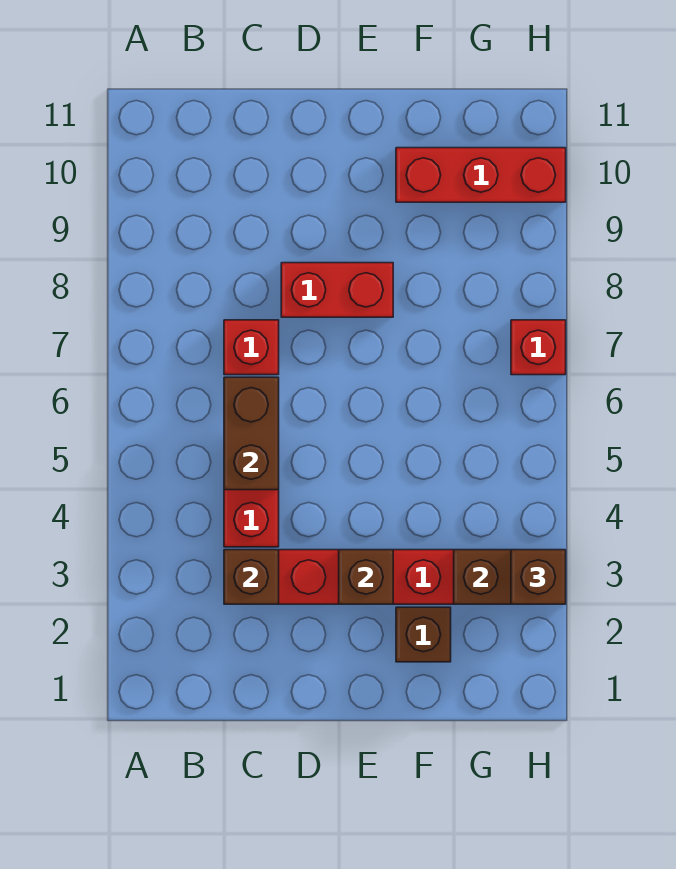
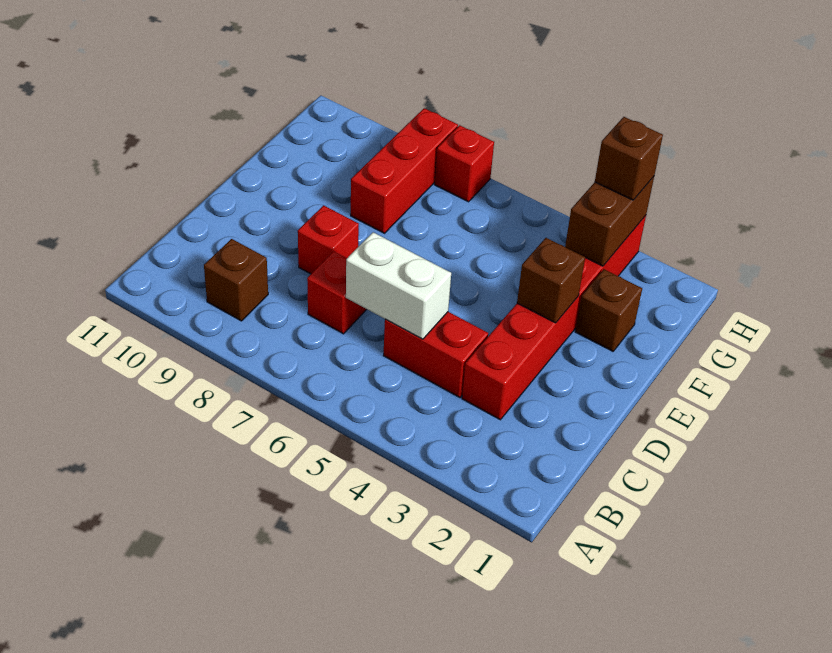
brown brick C3 level 2 -> brown brick B9 level 1
brown brick C5:C6 level 2 -> white brick C5:C6 level 2
red brick D8:E8 level 1 -> red brick D8 level 1
red brick F10:H10 level 1 -> red brick F8:H8 level 1

